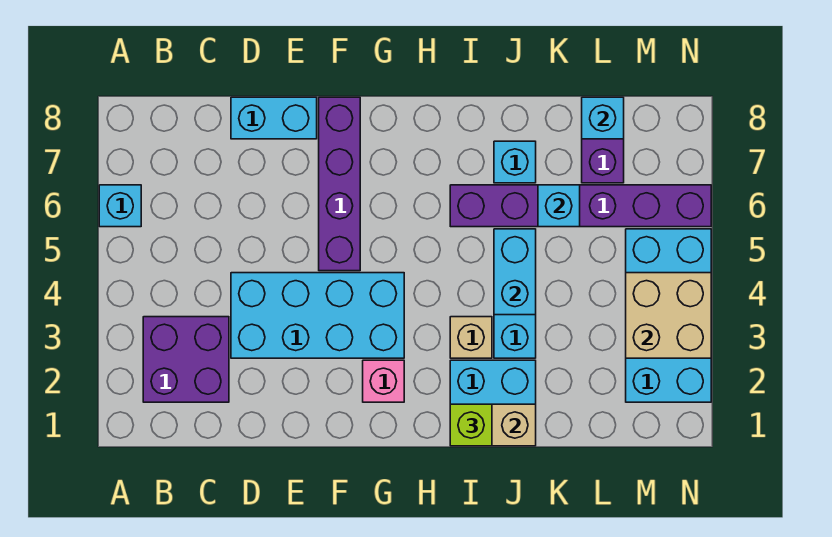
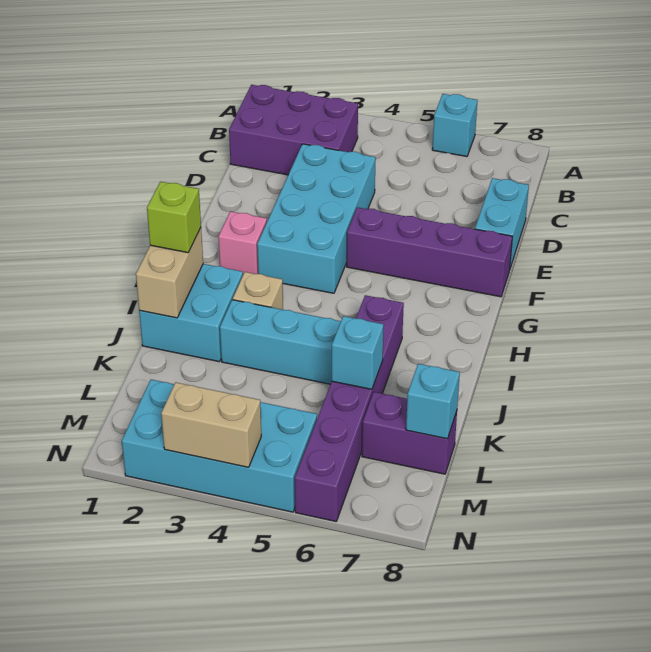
purple brick B2:C3 level 1 -> purple brick B1:C3 level 1
cyan brick J4:J5 level 2 -> none
cyan brick J7 level 1 -> none
tan brick M3:N4 level 2 -> tan brick N3:N4 level 2

